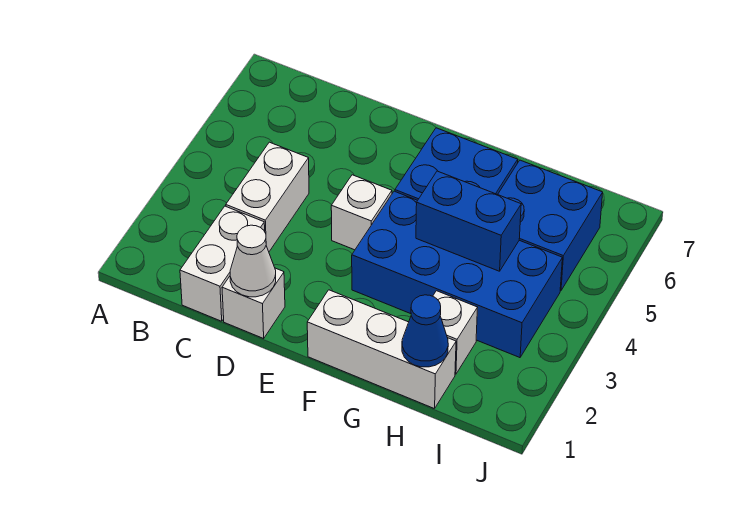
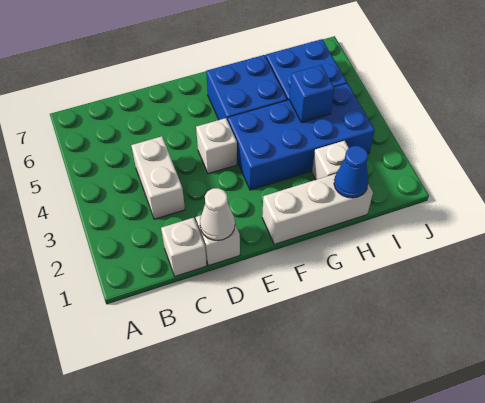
white brick C1:C2 level 1 -> white brick C1 level 1
blue brick G4:H4 level 2 -> blue brick H4 level 2

